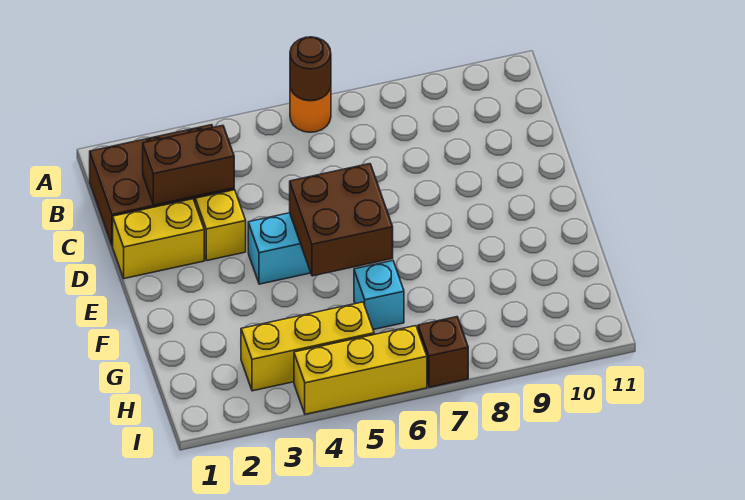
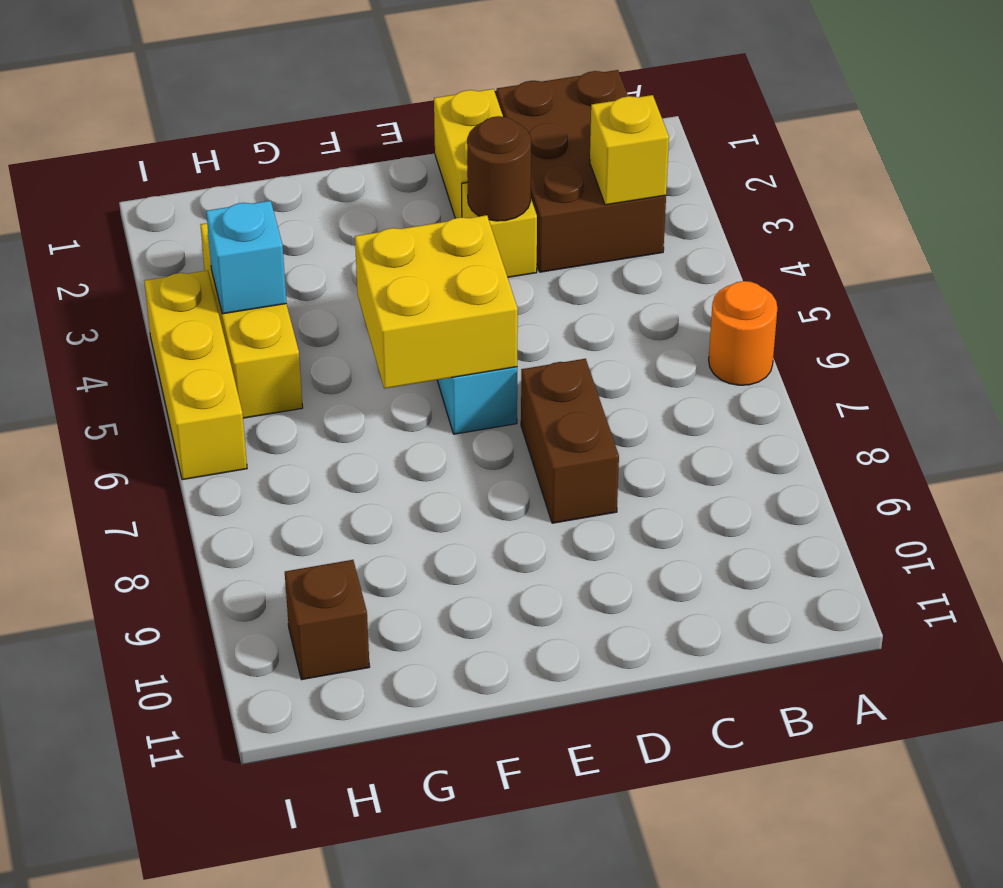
brown round brick A6 level 2 -> brown round brick D3 level 2
none -> yellow brick B3 level 2
brown brick C2:C3 level 2 -> brown brick D7:D8 level 1
brown brick E5:F6 level 2 -> yellow brick E5:F6 level 2
cyan brick G6 level 1 -> cyan brick H4 level 2
brown brick I7 level 1 -> brown brick H10 level 1

